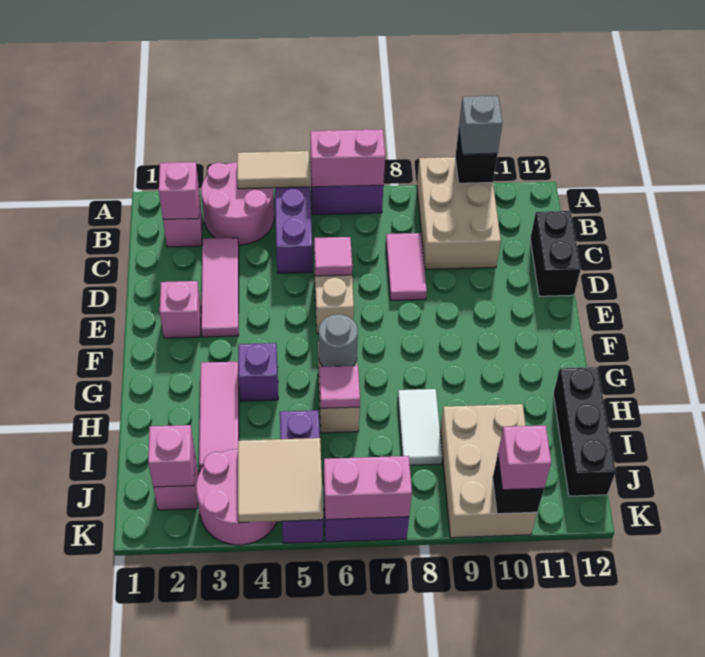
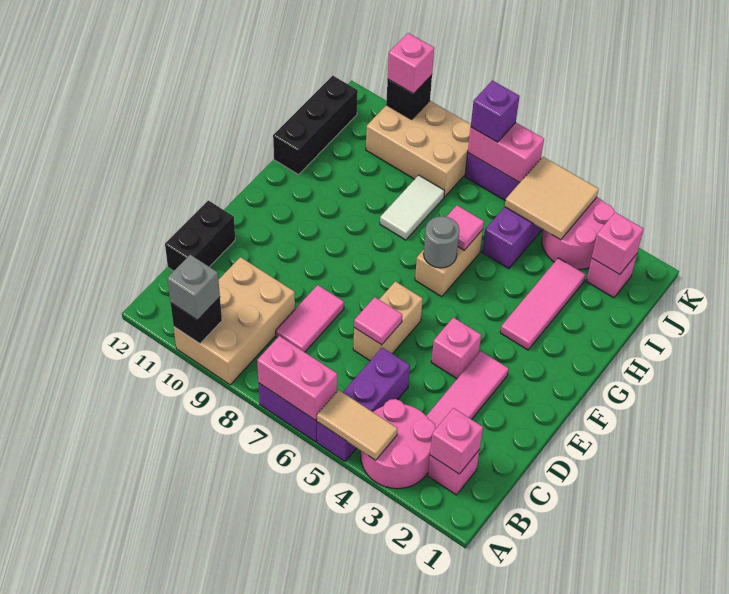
pink brick E2 level 1 -> pink brick E4 level 1
purple brick G4 level 1 -> purple brick K7 level 3
tan brick I9:K10 level 1 -> tan brick J8:K10 level 1

